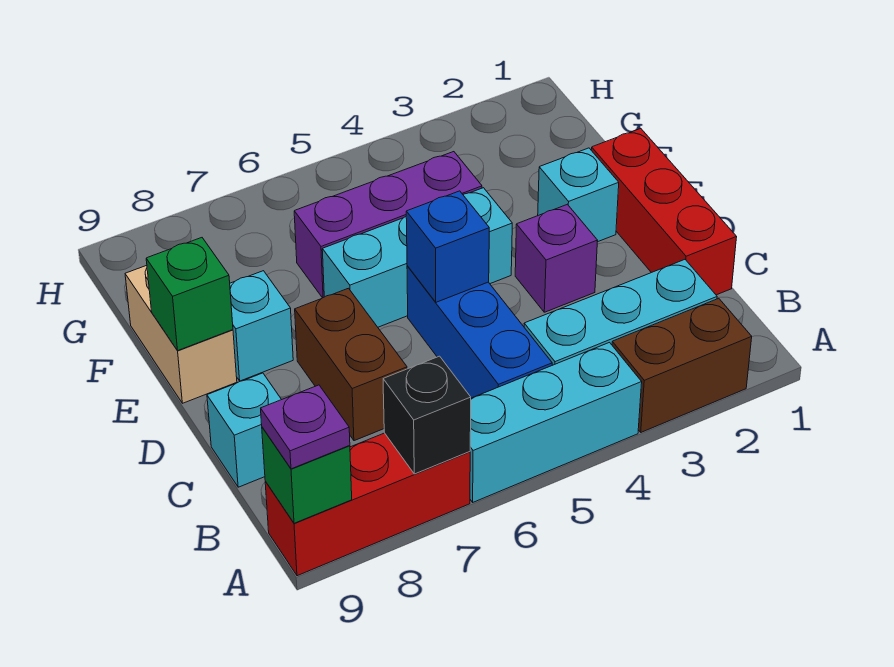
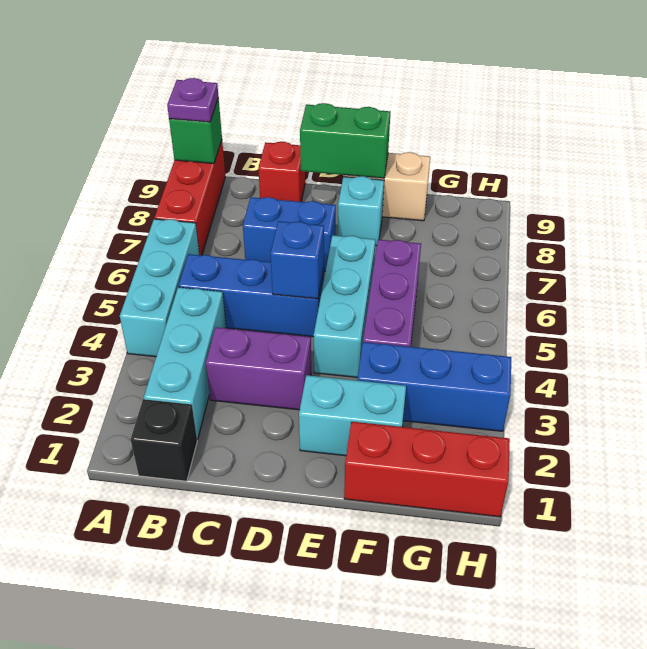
brown brick A2:A3 level 1 -> none
black brick A7 level 2 -> black brick B1 level 1
red brick C1:E1 level 1 -> red brick F1:H1 level 1
brown brick C7:D7 level 1 -> blue brick C7:D7 level 1
cyan brick C9 level 1 -> red brick C9 level 1
purple brick D3 level 1 -> purple brick C3:D3 level 1
cyan brick E2 level 1 -> cyan brick E2:F2 level 1
green brick E9 level 2 -> green brick D9:E9 level 2
none -> blue brick F3:H3 level 1

